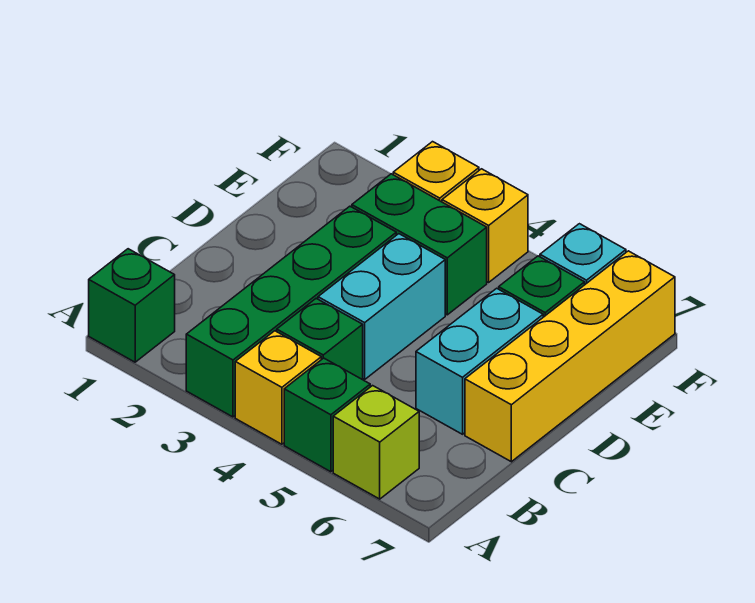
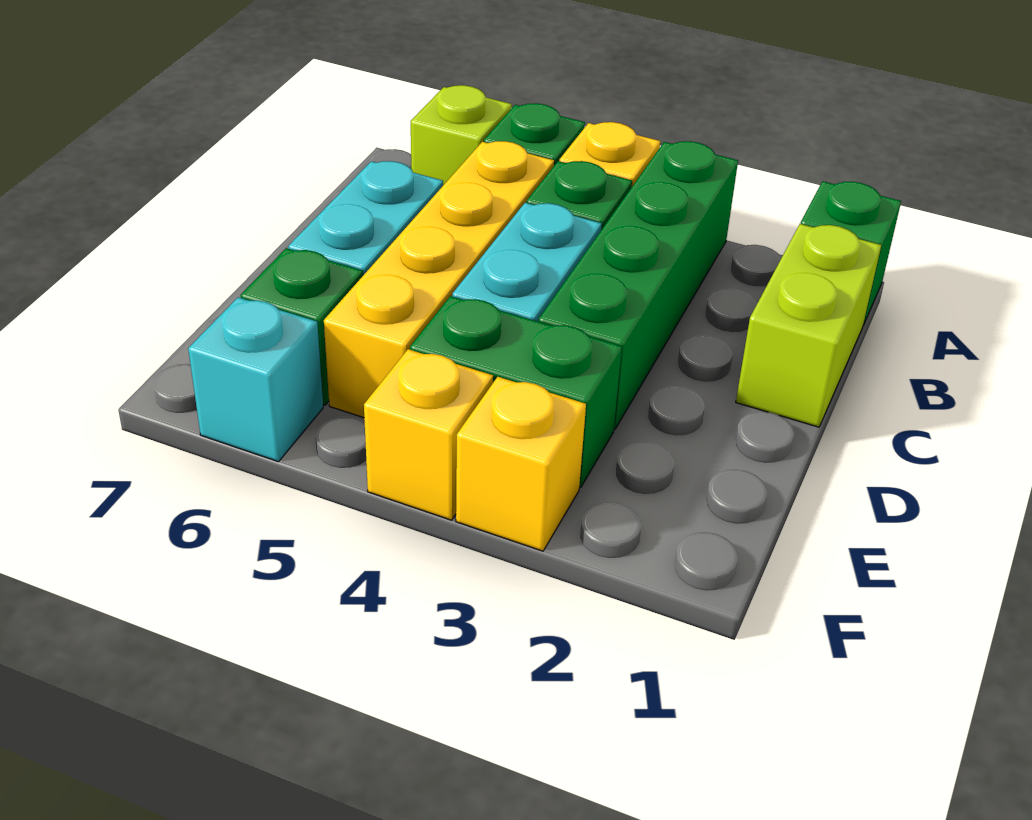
none -> lime brick B1:C1 level 1
yellow brick C7:F7 level 1 -> yellow brick B5:E5 level 1

